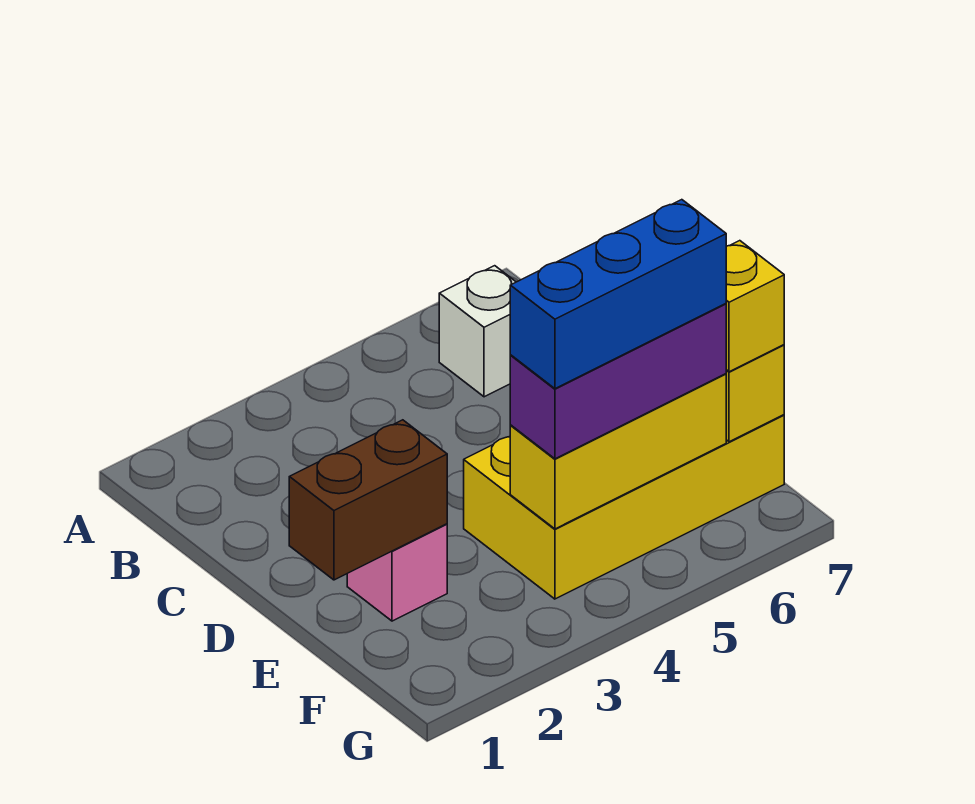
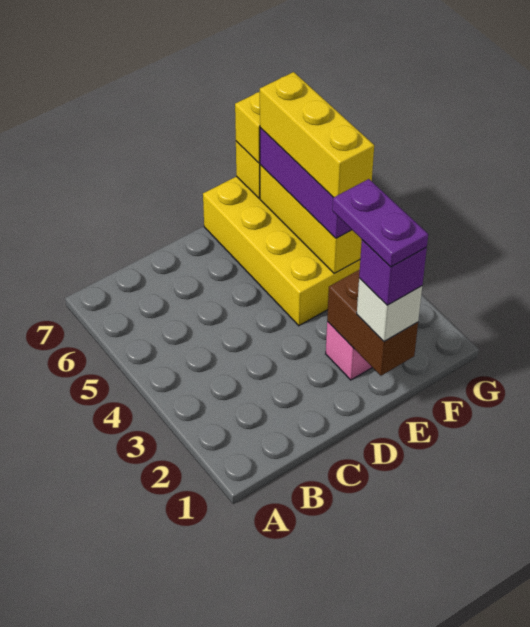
white brick B6 level 1 -> white brick E1 level 3
none -> purple brick E1 level 4
none -> purple plate E1:E2 level 5
blue brick F4:F6 level 4 -> yellow brick F4:F6 level 4

